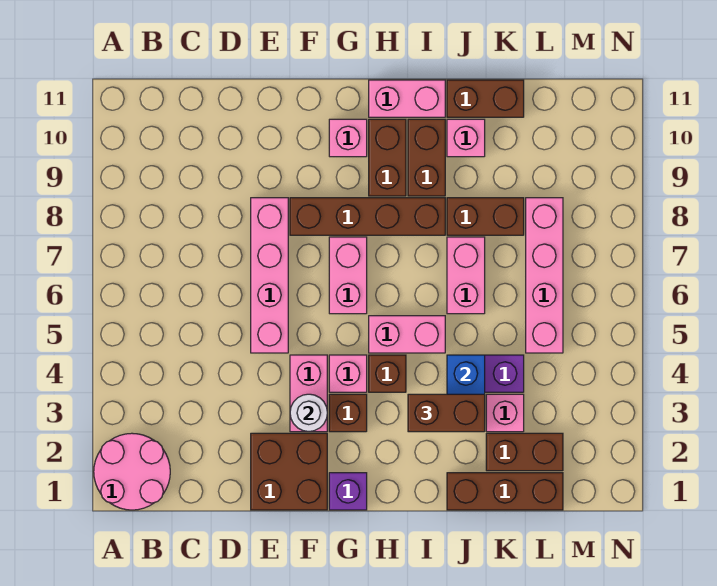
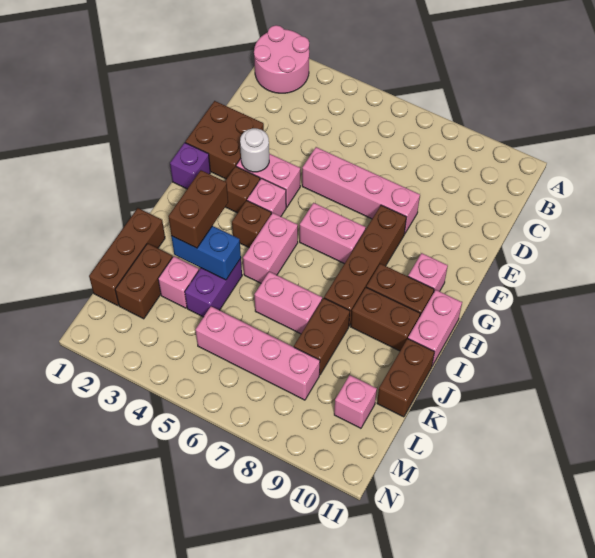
pink brick J10 level 1 -> pink brick L10 level 1

